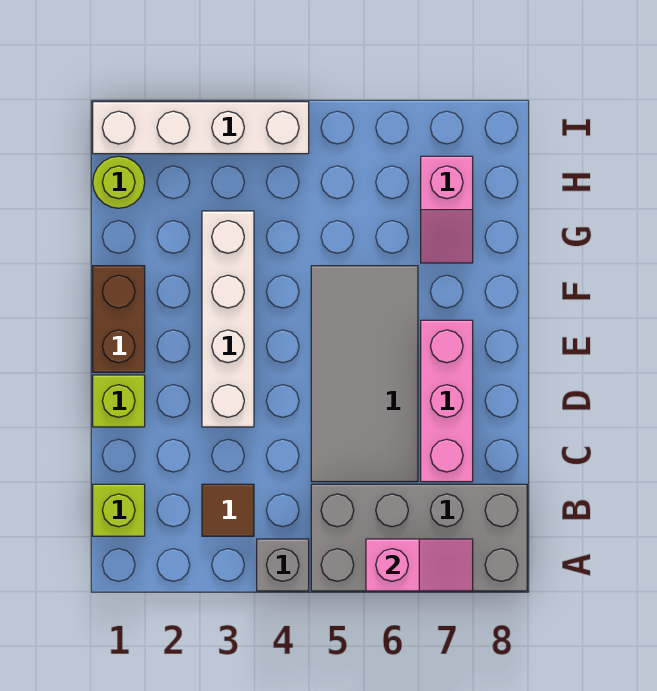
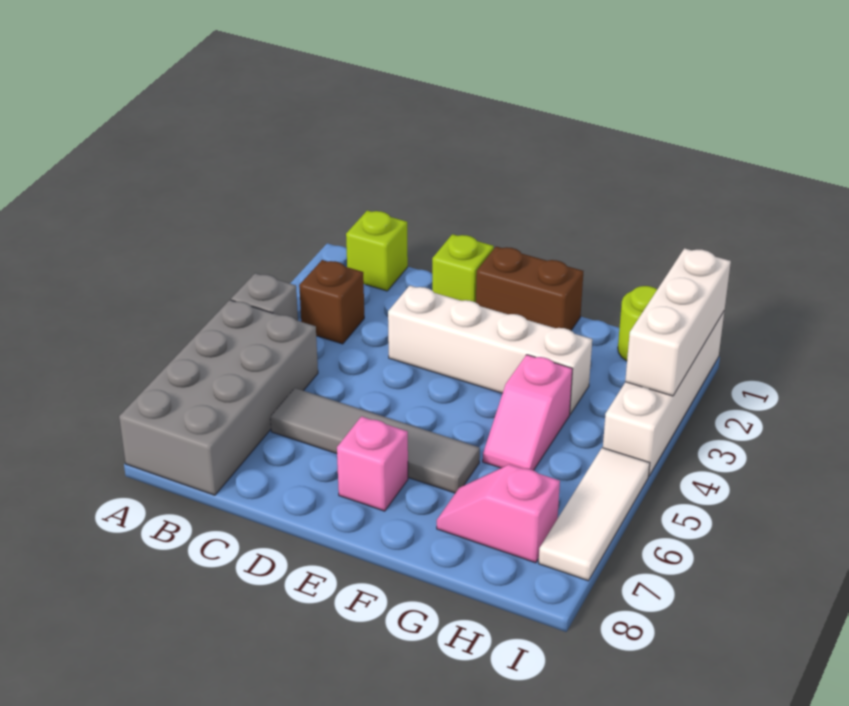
pink slope A6:A7 level 2 top 6 -> pink slope G4:G5 level 1 top 4
brown tile B3 level 1 -> brown brick B3 level 1
grey tile C5:F6 level 1 -> grey tile C6:F6 level 1
pink brick C7:E7 level 1 -> pink brick E7 level 1
none -> white brick I1:I3 level 2
none -> white tile I5:I7 level 1

